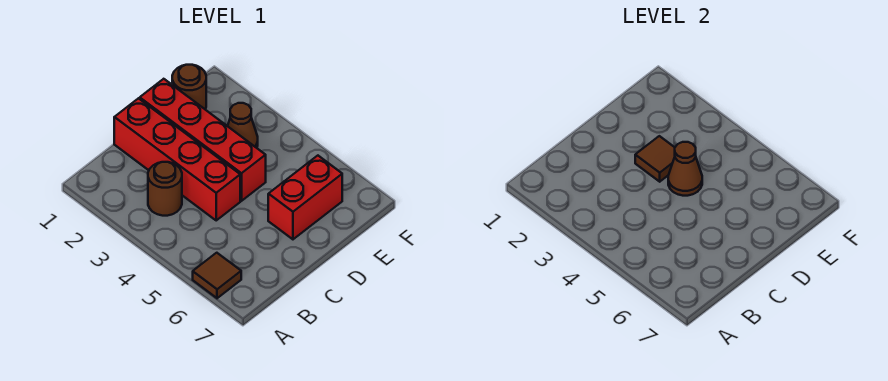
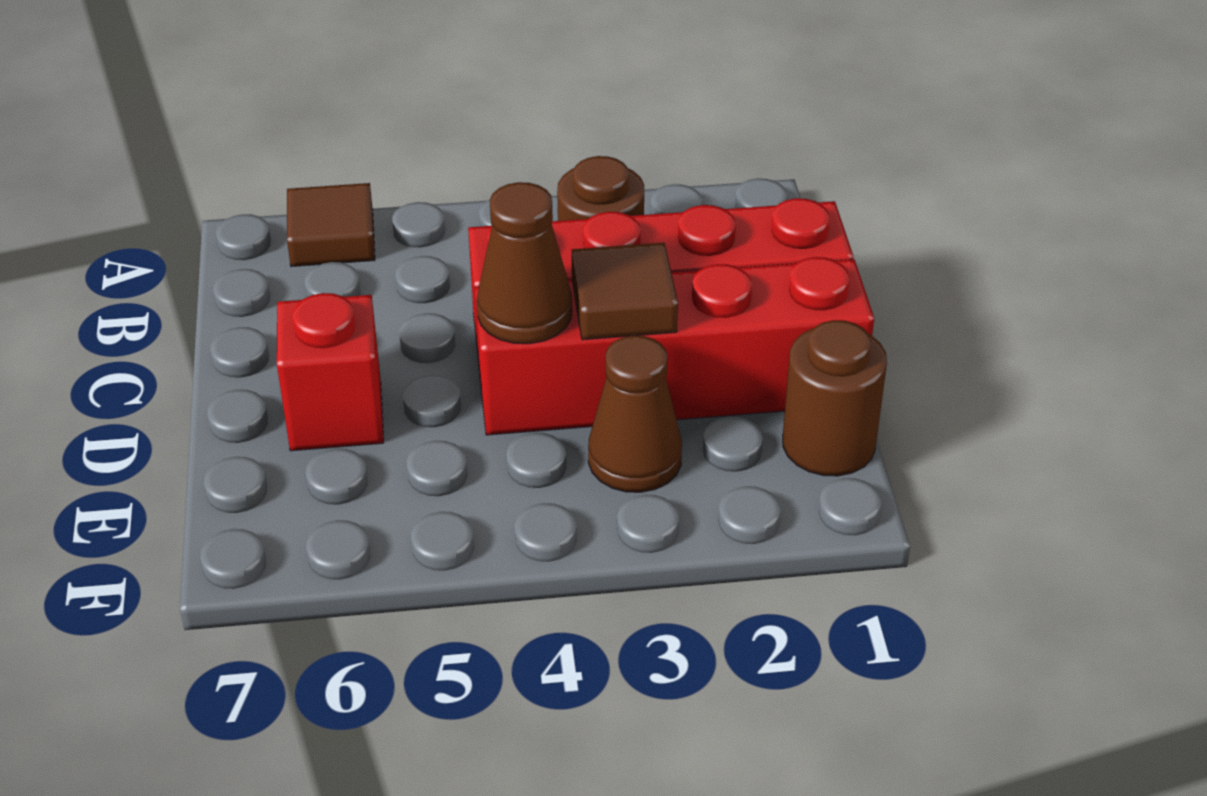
red brick D6:E6 level 1 -> red brick D6 level 1

